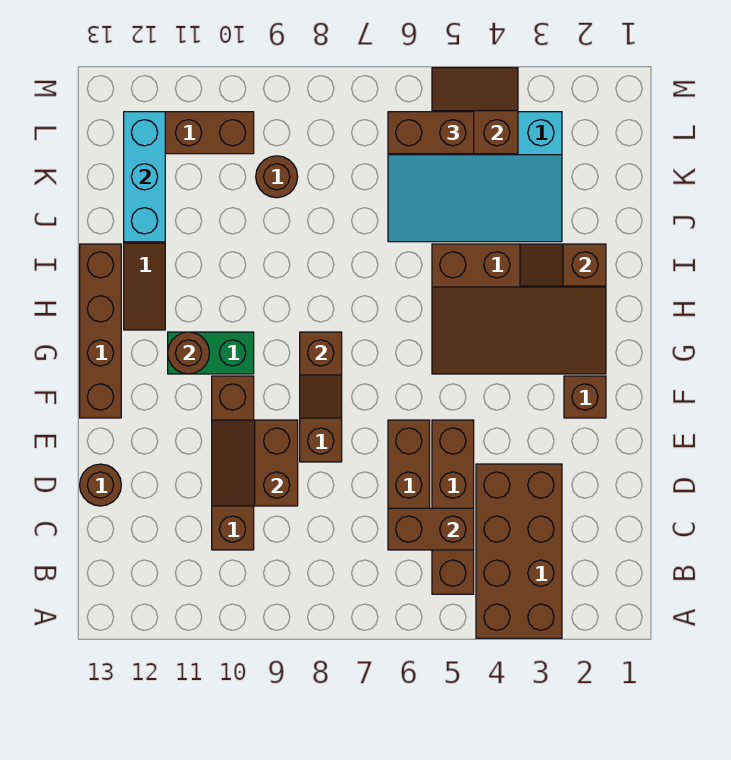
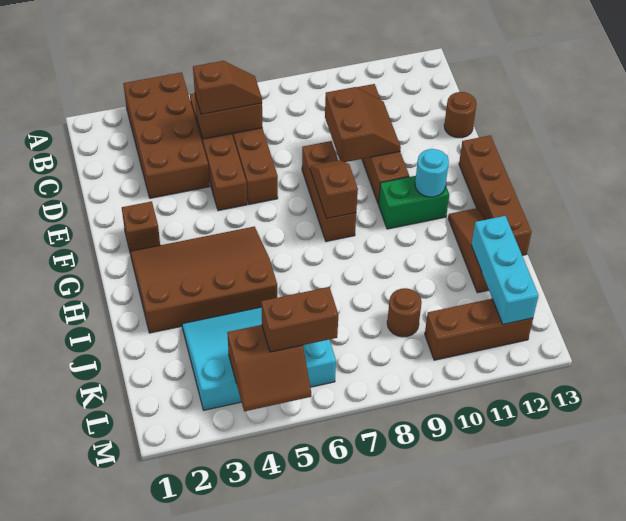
brown round brick G11 level 2 -> cyan round brick G11 level 2
brown slope I2:I3 level 2 top 2 -> brown slope C5:C6 level 3 top 5

